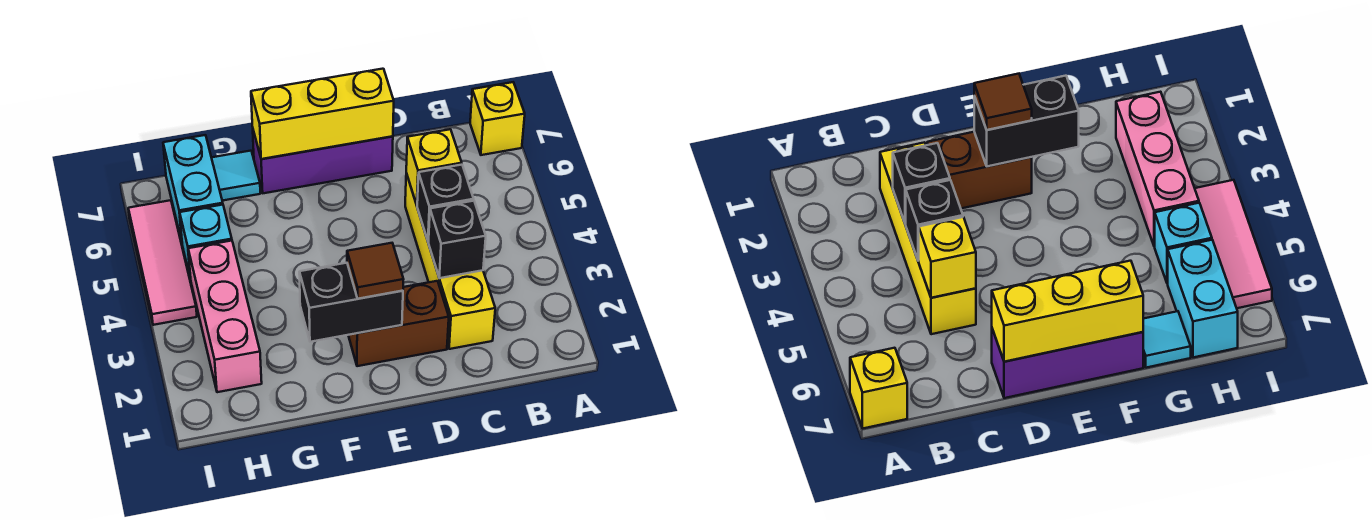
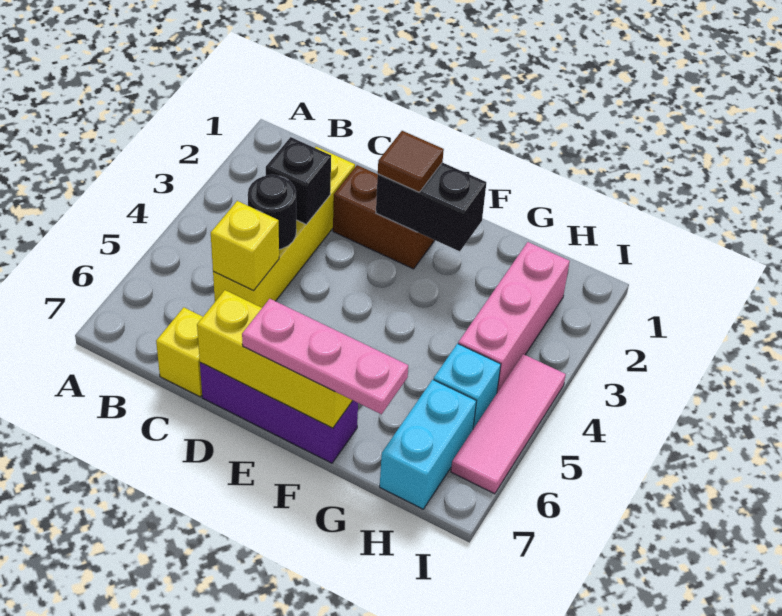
yellow brick A7 level 1 -> yellow brick C7 level 1
black brick C4 level 2 -> black round brick C4 level 2
none -> pink plate E7:G7 level 3
cyan tile G7 level 1 -> none

